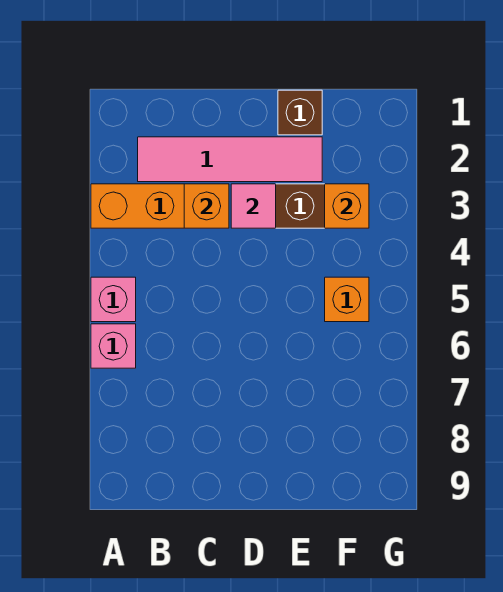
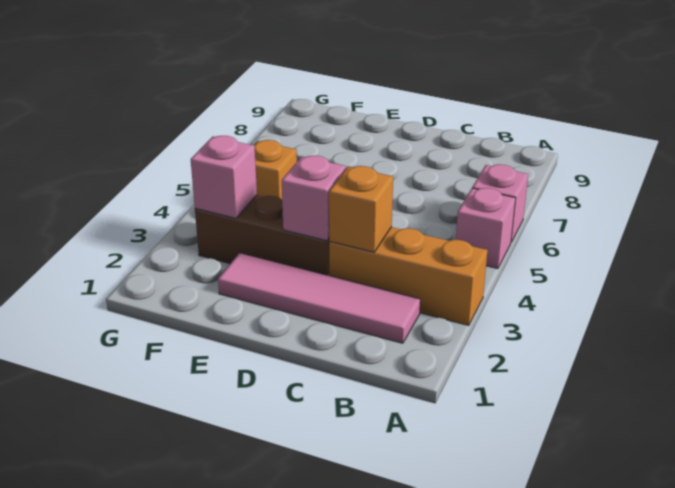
pink tile D3 level 2 -> pink brick D3 level 2
brown brick E1 level 1 -> none
orange brick F3 level 2 -> pink brick F3 level 2

